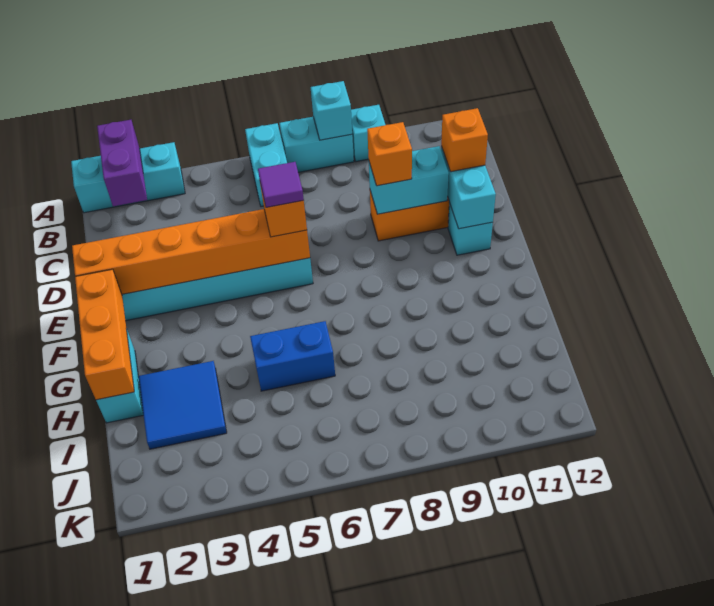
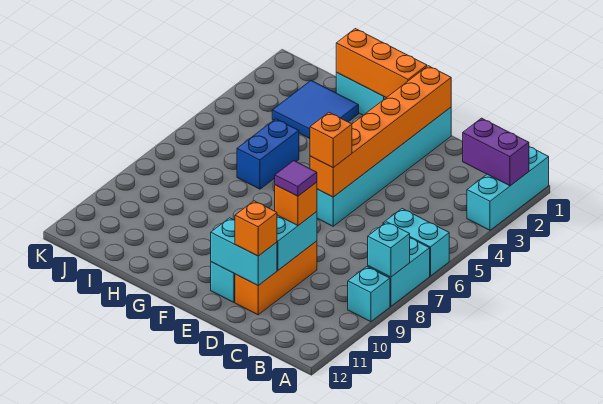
purple tile E6 level 4 -> purple tile D9 level 4

